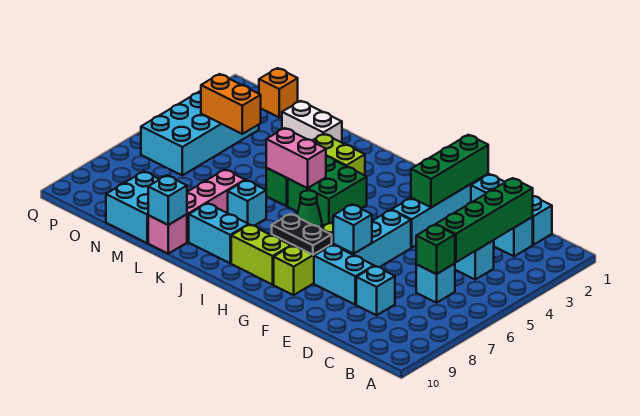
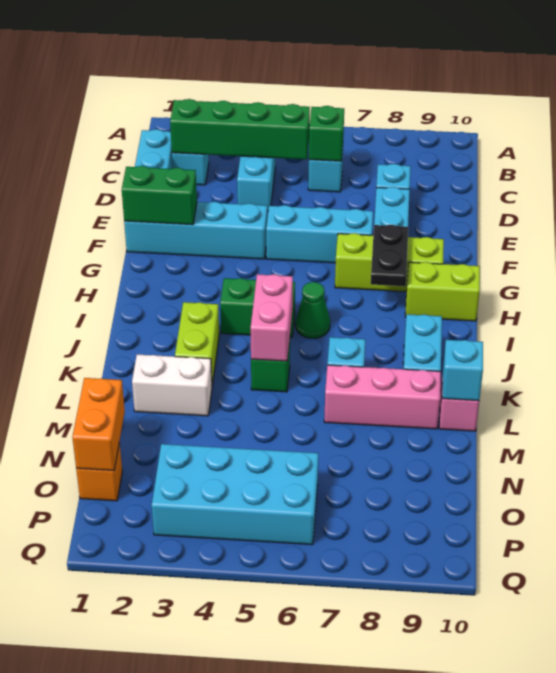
green brick F1:F3 level 2 -> green brick F1:F2 level 2
cyan brick F7 level 2 -> none
lime brick H9:I9 level 1 -> lime brick H9:H10 level 1
green brick I4:J5 level 1 -> green brick I4:I5 level 1
white brick L2:M2 level 1 -> white brick L2:L3 level 1
cyan brick M9:N10 level 1 -> none
orange brick N4:O4 level 2 -> orange brick N1:O1 level 2

